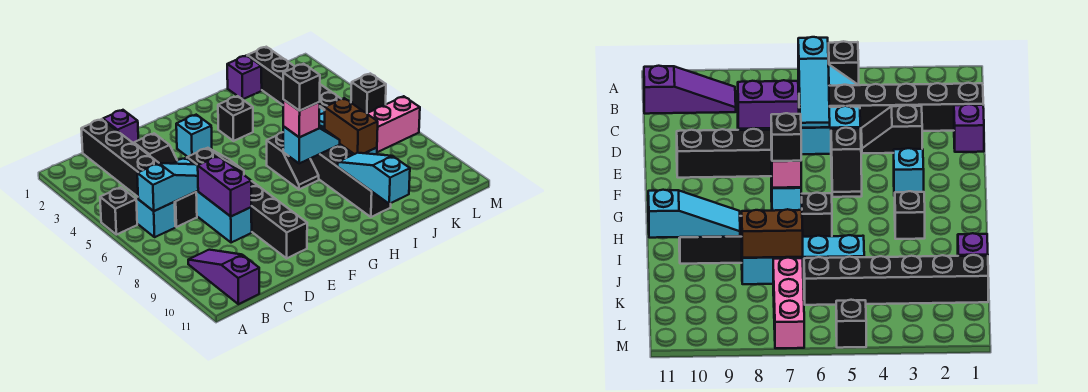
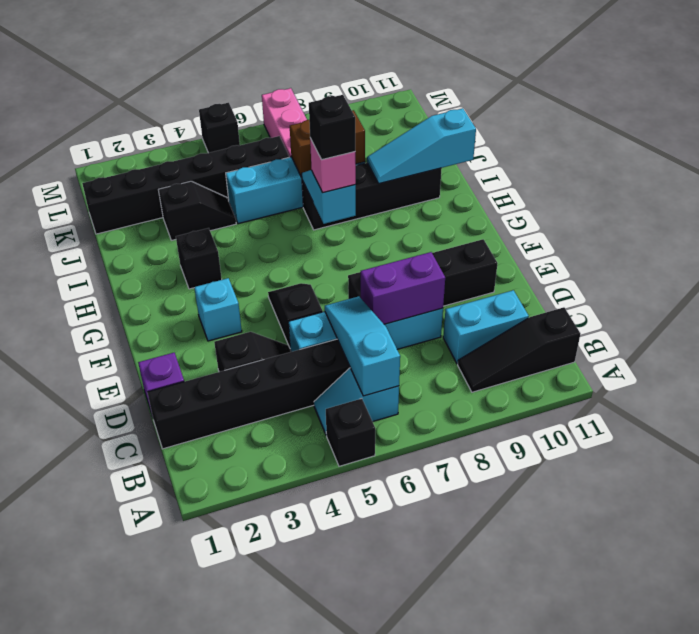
purple slope B9:B11 level 1 top 11 -> black slope B9:B11 level 1 top 11
none -> cyan brick C9:C10 level 1
black slope H6:H7 level 1 top 6 -> black slope J3:J4 level 1 top 3
purple brick J1 level 1 -> none

